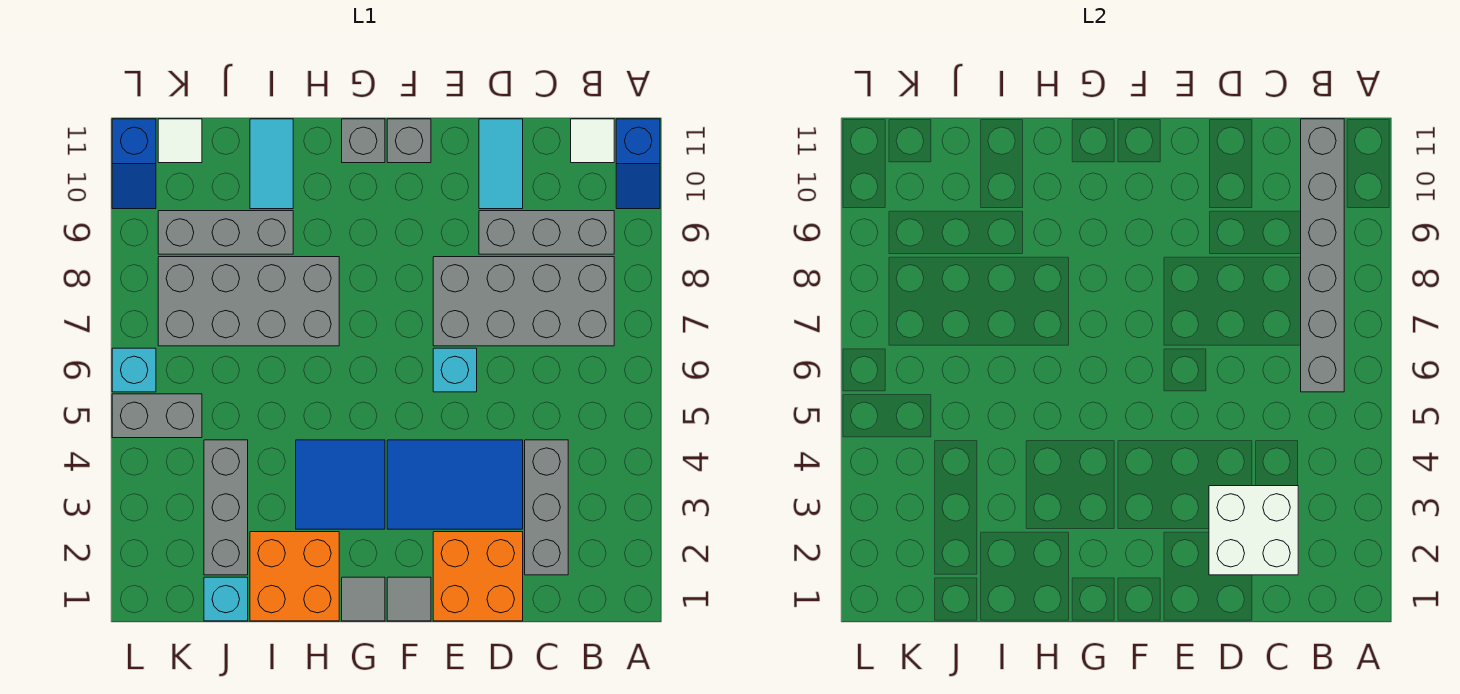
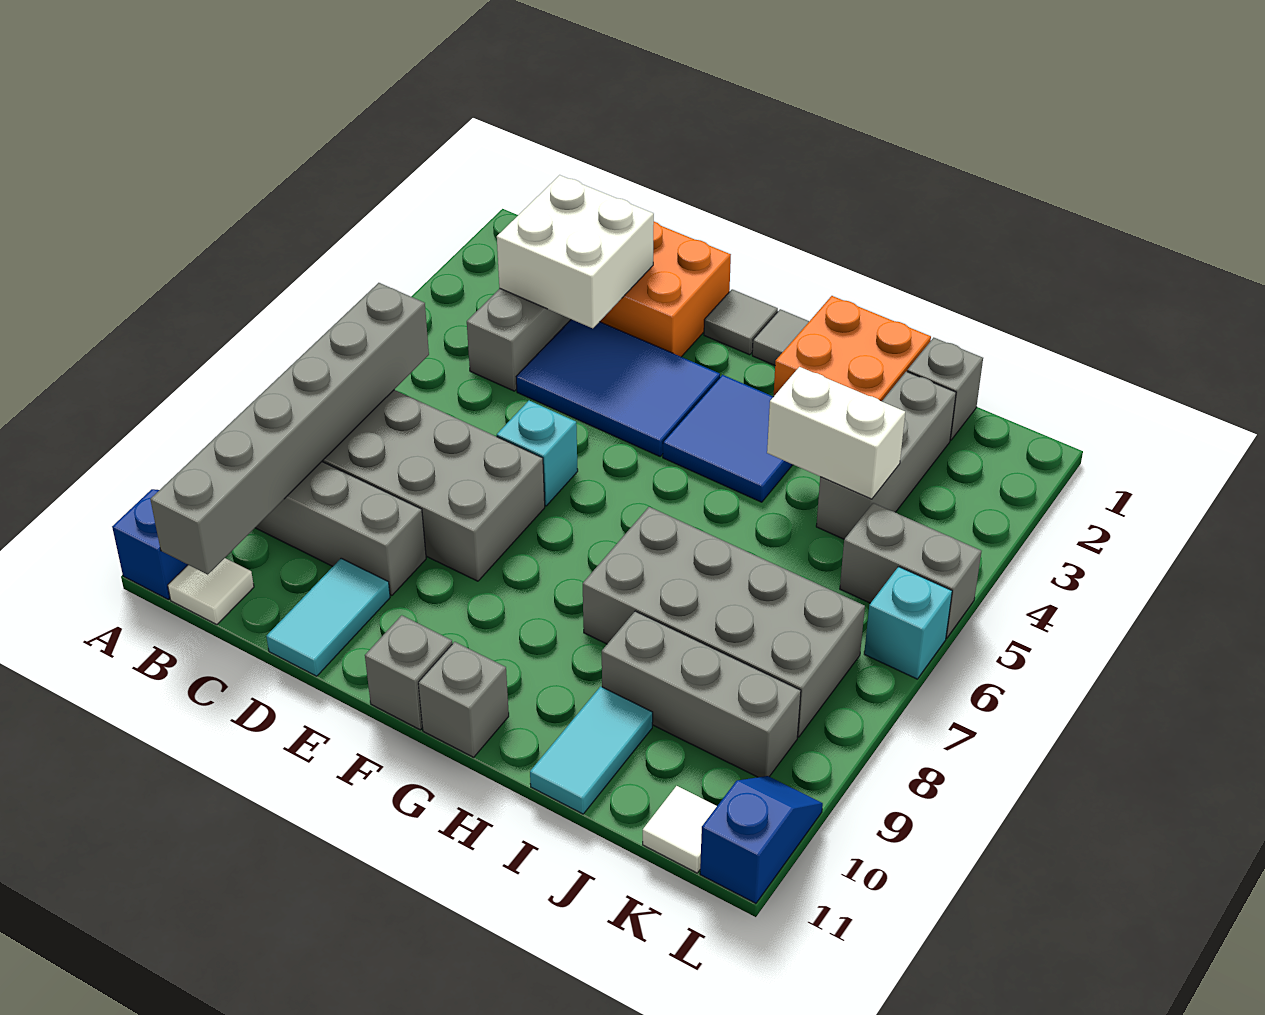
none -> white brick I4:J4 level 2
cyan brick J1 level 1 -> grey brick J1 level 1

